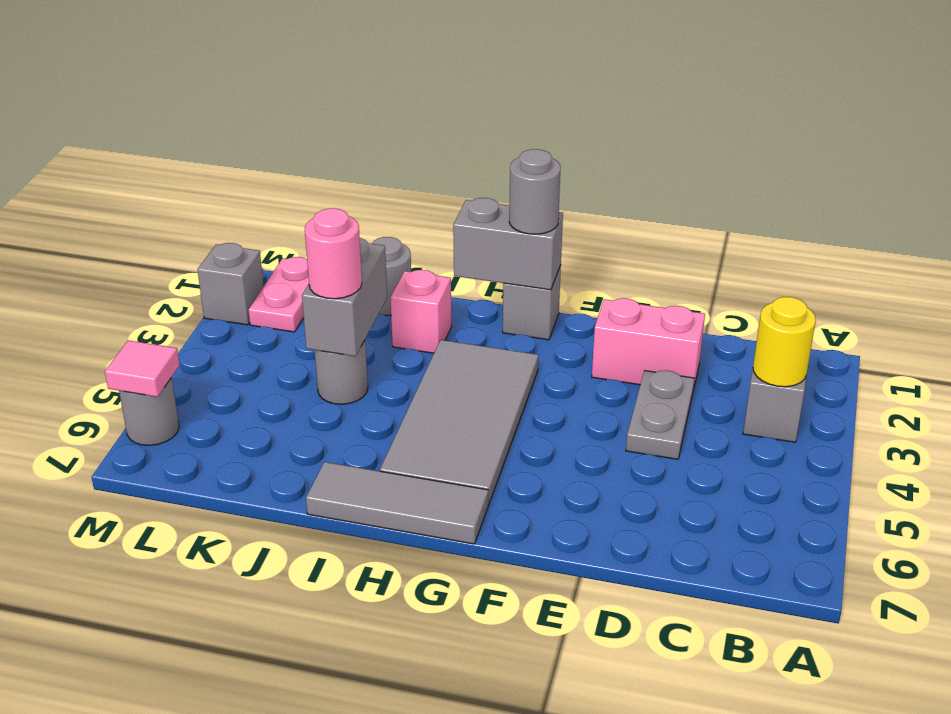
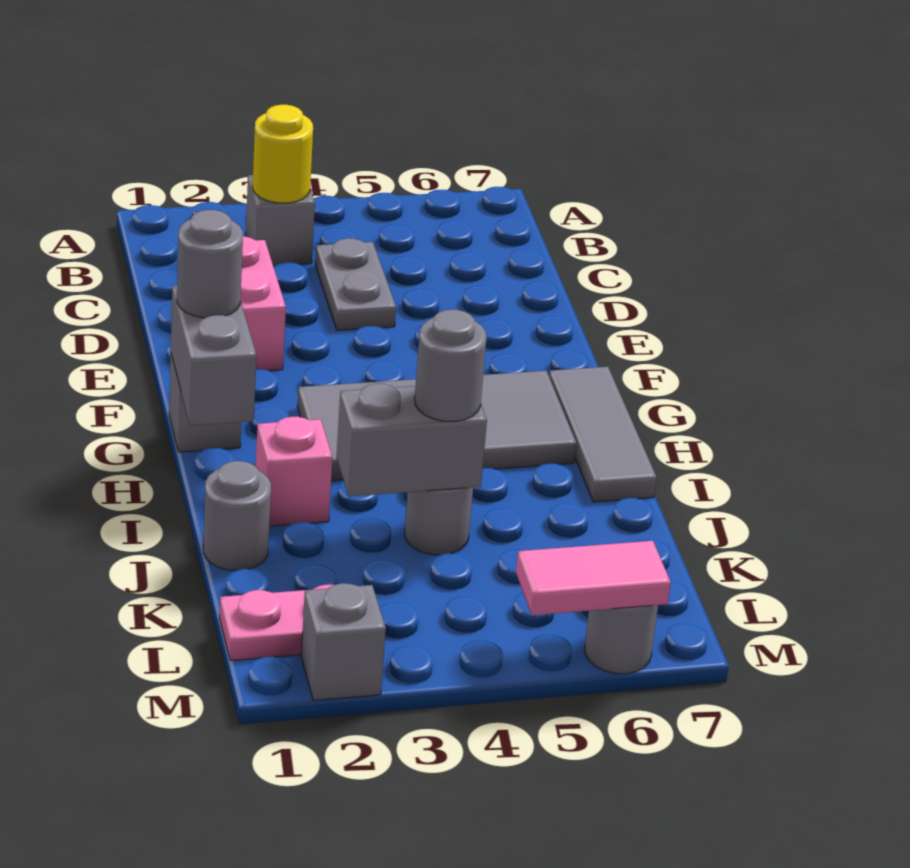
grey plate D3:D4 level 1 -> grey plate C4:D4 level 1
pink round brick J4 level 3 -> grey round brick J4 level 3
pink tile M6 level 2 -> pink tile M5:M6 level 2

